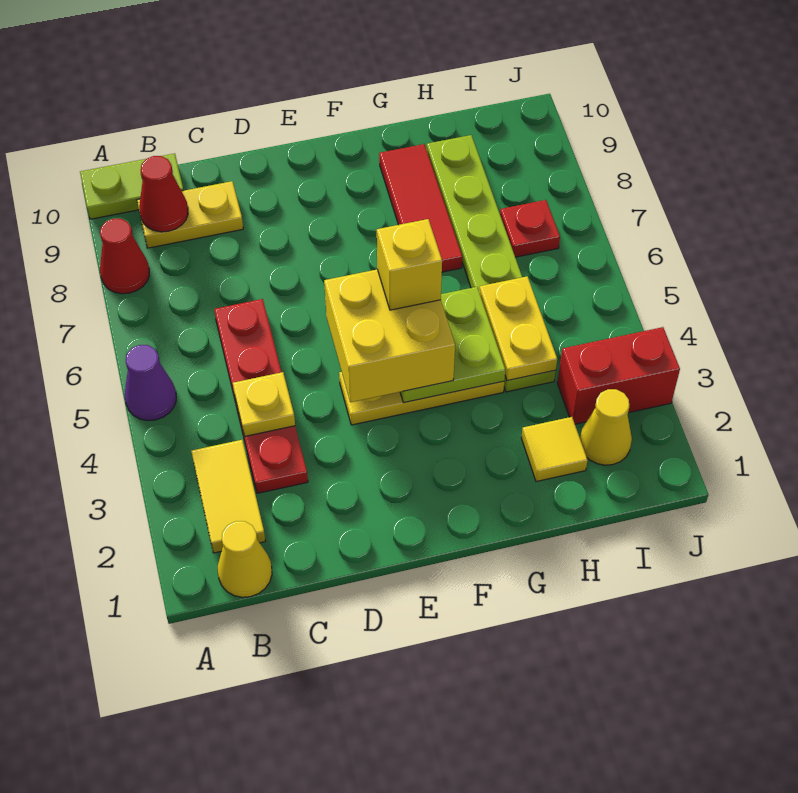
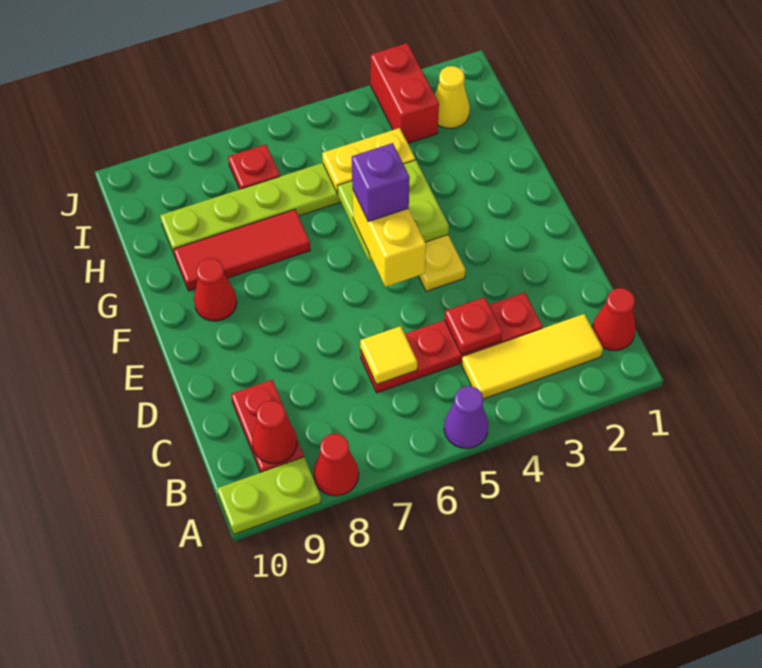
lime plate A10:B10 level 1 -> lime plate A9:A10 level 1
yellow cone B1 level 1 -> red cone B1 level 1
yellow tile B2:B3 level 1 -> yellow tile B2:B4 level 1
yellow plate B9:C9 level 1 -> red plate B9:C9 level 1
yellow plate C4 level 2 -> red plate C4 level 2
yellow brick E4:F5 level 3 -> yellow brick E5:F5 level 3
yellow brick F5 level 4 -> purple brick F5 level 4
none -> red cone F9 level 1
yellow tile H2 level 1 -> yellow tile C6 level 2

